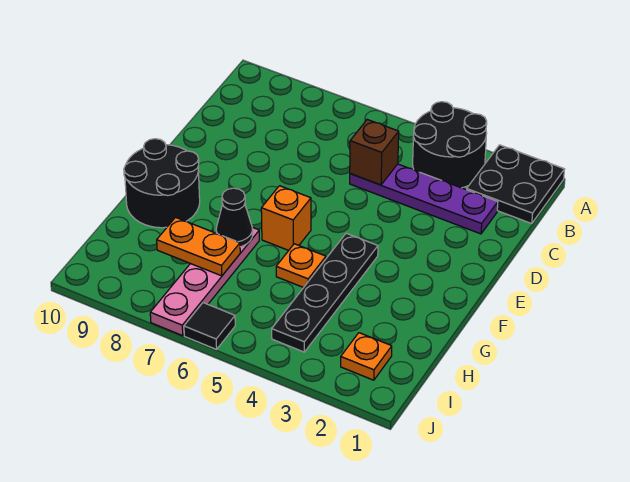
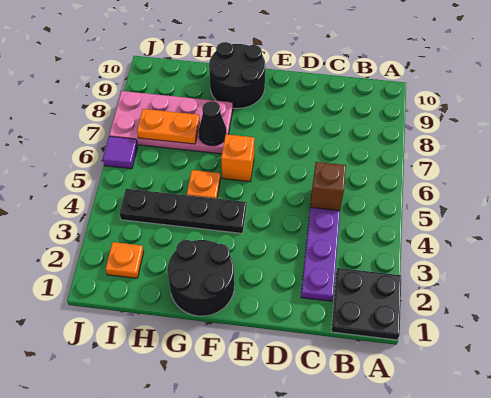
black round brick A3:B4 level 1 -> black round brick F1:G2 level 1
pink plate G7:J7 level 1 -> pink plate G7:J8 level 1
orange plate H7:H8 level 2 -> orange plate H7:I7 level 2
black tile J6 level 1 -> purple tile J6 level 1

